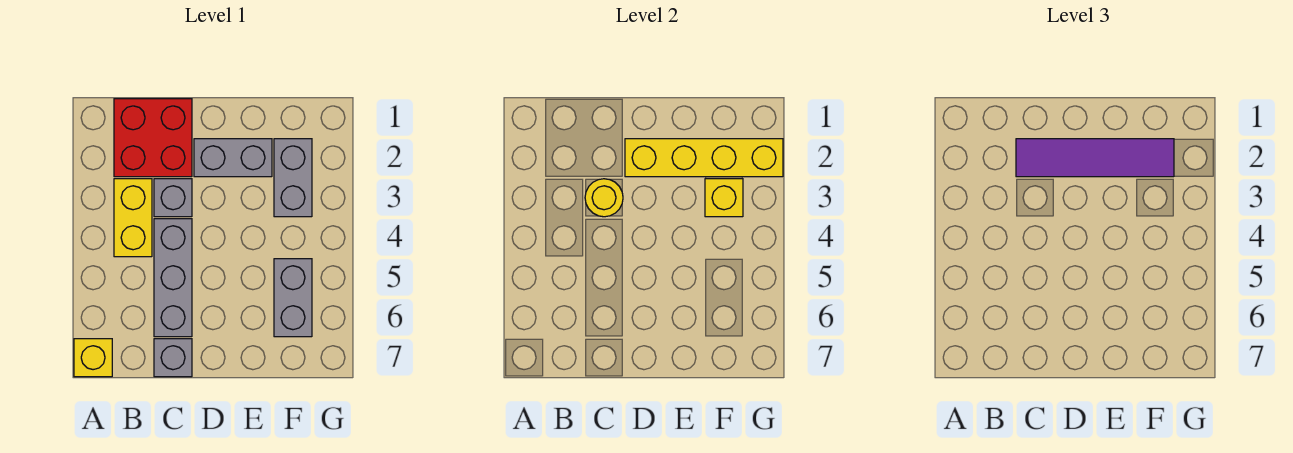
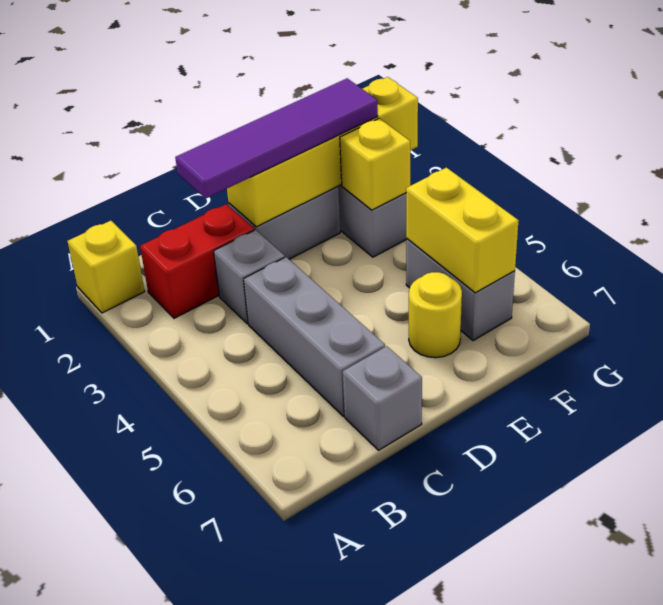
yellow brick A7 level 1 -> yellow brick A1 level 1
red brick B1:C2 level 1 -> red brick B2:C2 level 1
yellow brick B3:B4 level 1 -> yellow brick F5:F6 level 2
yellow round brick C3 level 2 -> yellow round brick E6 level 1

